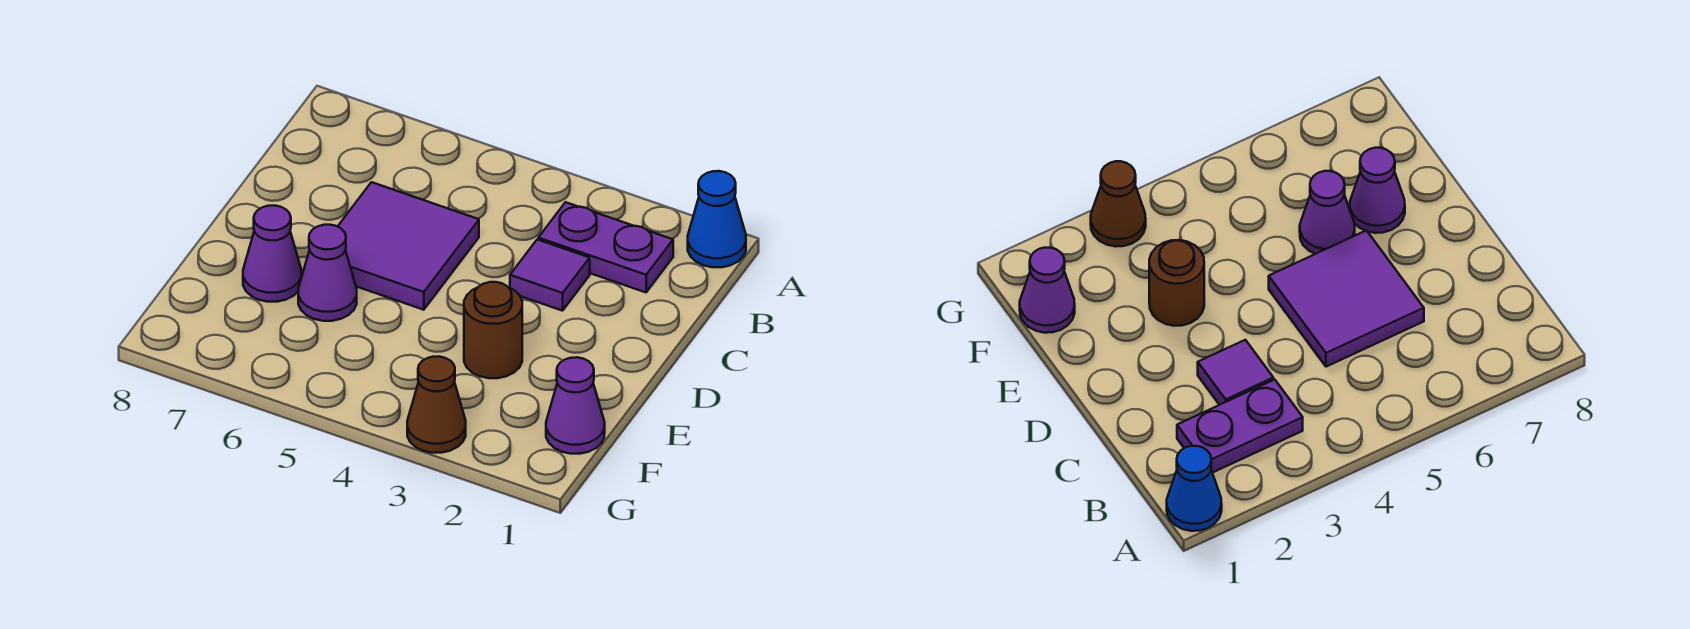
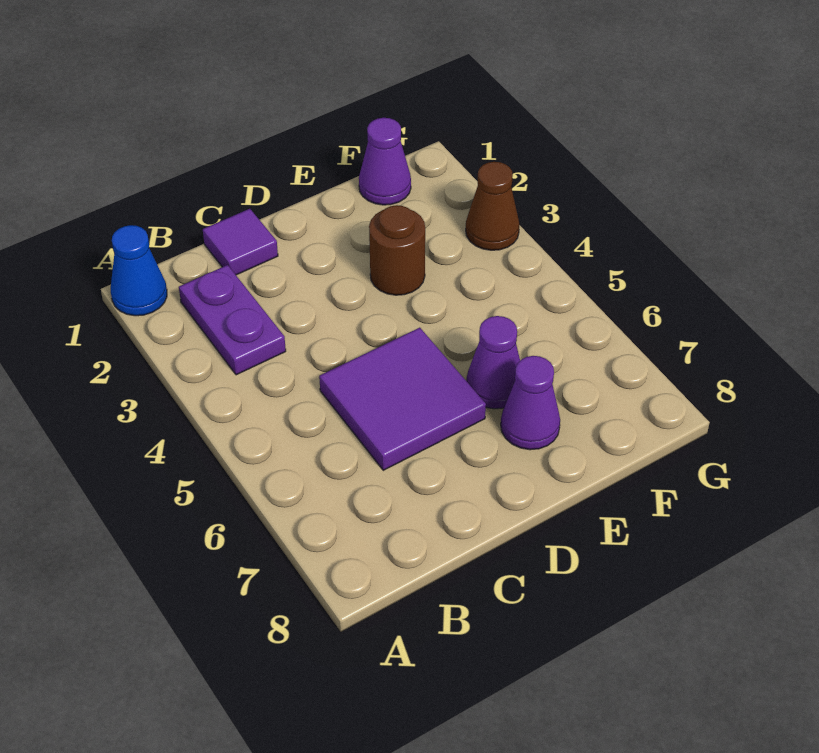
purple tile C3 level 1 -> purple tile C1 level 1

